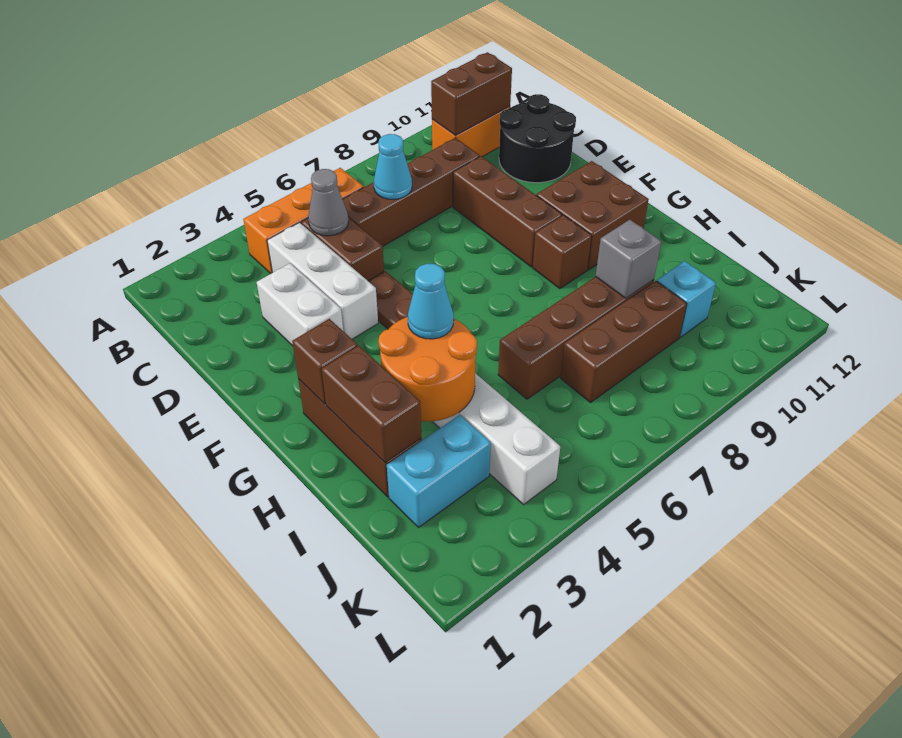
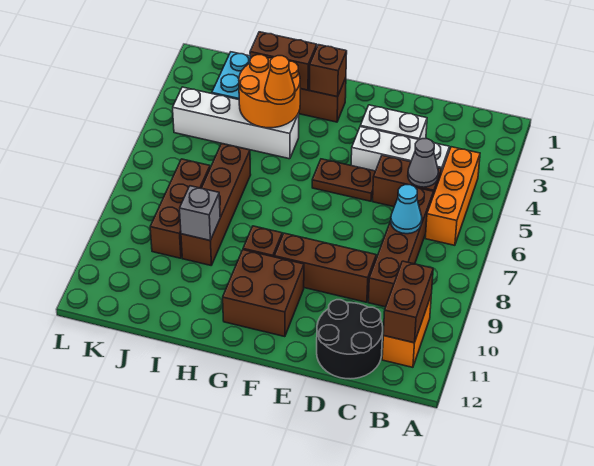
cyan cone H4 level 3 -> orange cone H4 level 3
cyan brick J10 level 1 -> none

